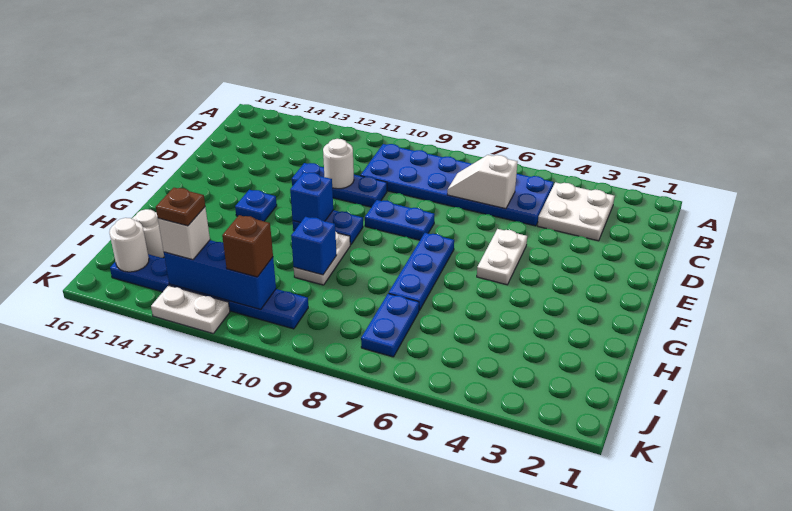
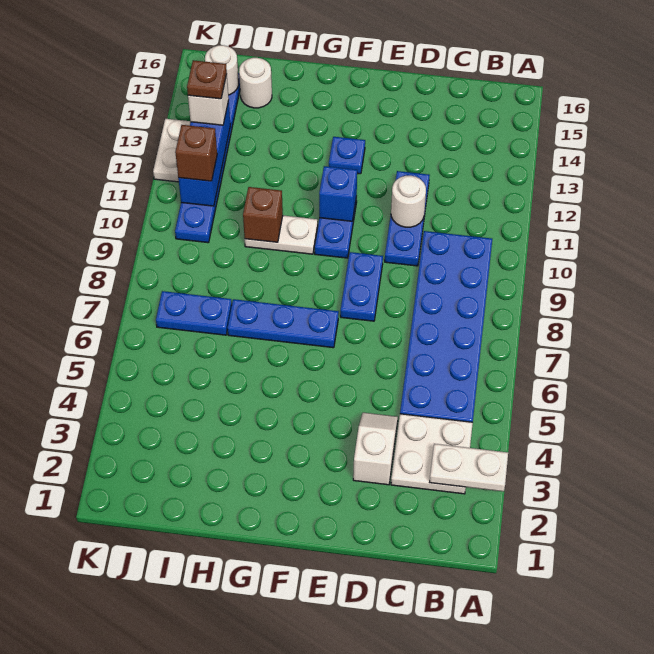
white slope C6:C7 level 2 top 6 -> white slope D3:D4 level 1 top 3
white plate E5:F5 level 1 -> white plate A3:B3 level 2
blue brick H10 level 2 -> brown brick H10 level 2

